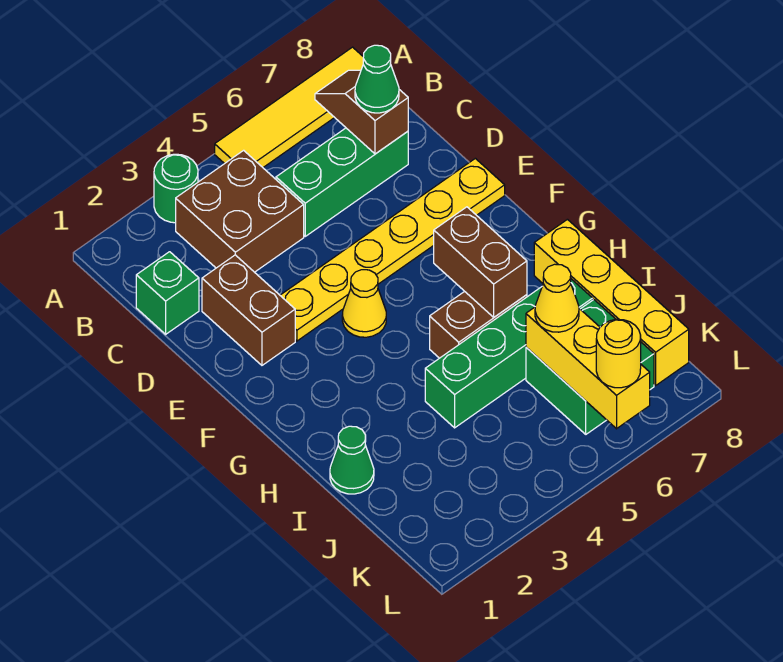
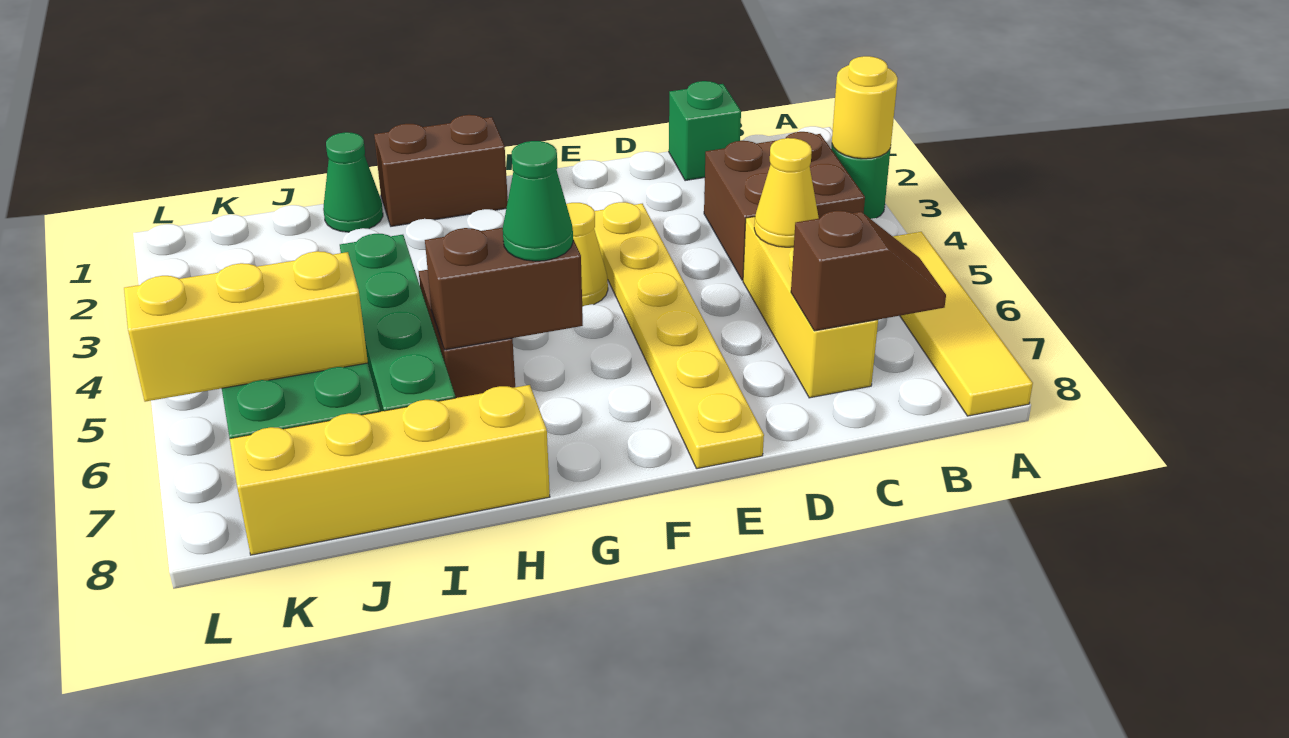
green brick C5:C7 level 1 -> yellow brick C5:C7 level 1
green cone C7 level 3 -> green cone G6 level 3
brown brick D2:E2 level 1 -> brown brick G1:H1 level 1
yellow cone J6 level 3 -> yellow cone C5 level 2
yellow round brick L6 level 3 -> yellow round brick A3 level 2

